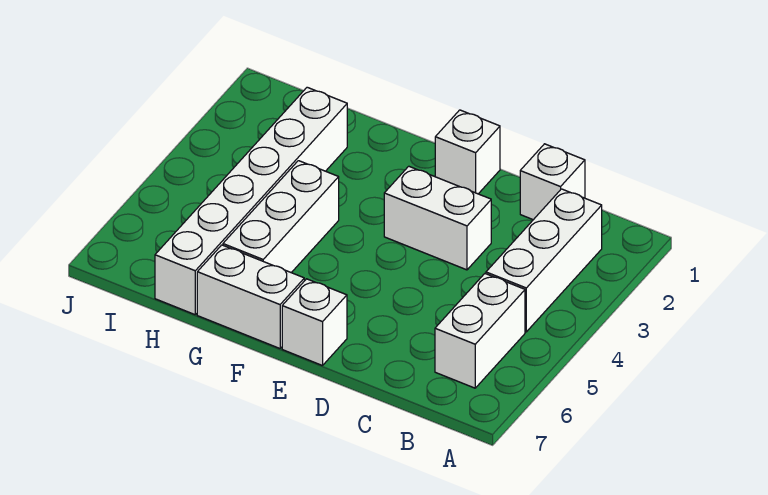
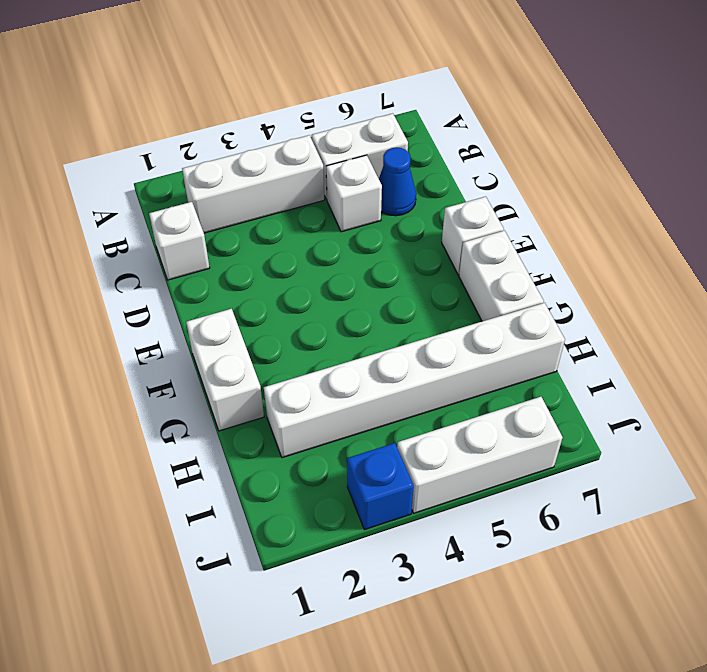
none -> blue cone C6 level 1
white brick D3:E3 level 1 -> white brick F1:G1 level 1
white brick E1 level 1 -> white brick C5 level 1
white brick G4:G6 level 1 -> white brick J4:J6 level 1
none -> blue brick J3 level 1

